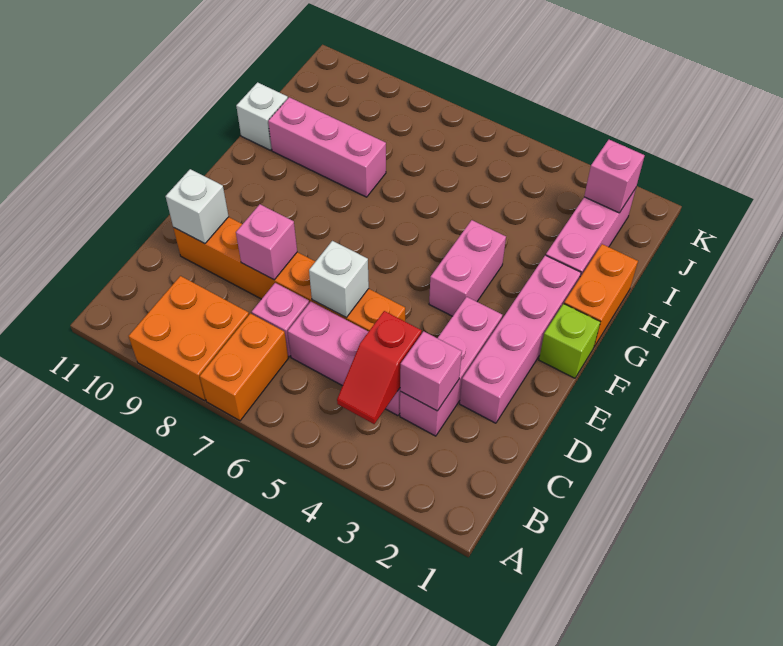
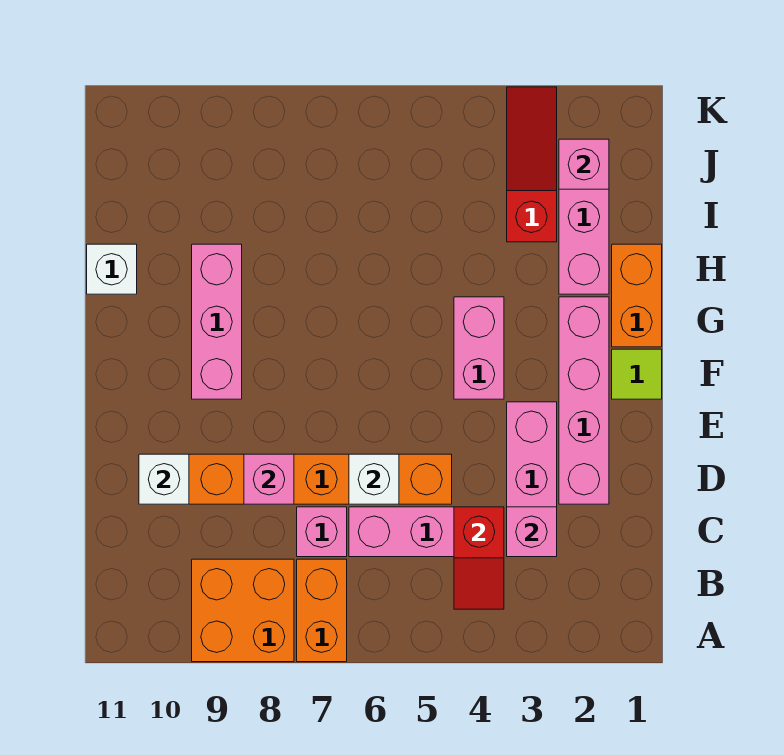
lime brick F1 level 1 -> lime tile F1 level 1
pink brick H8:H10 level 1 -> pink brick F9:H9 level 1
none -> red slope I3:K3 level 1 top I

